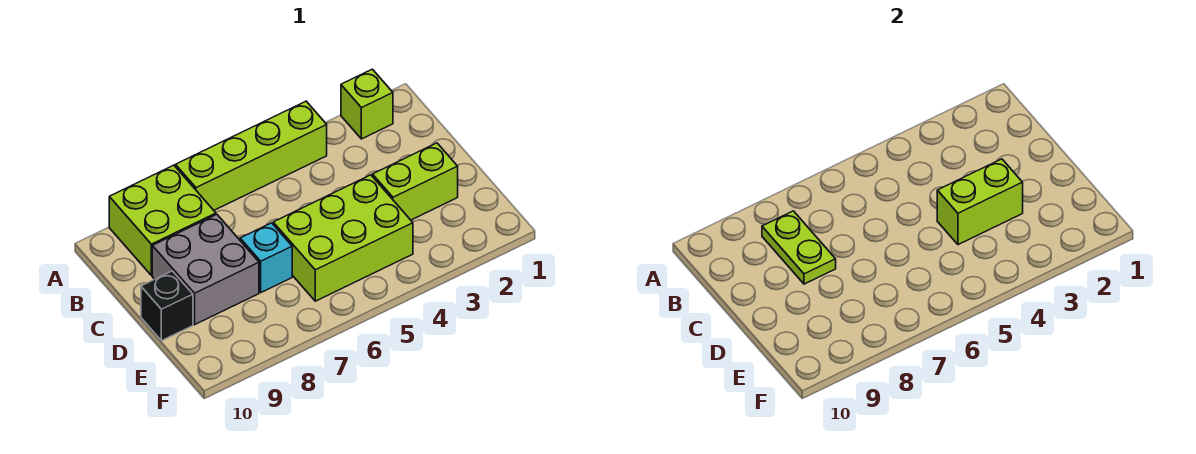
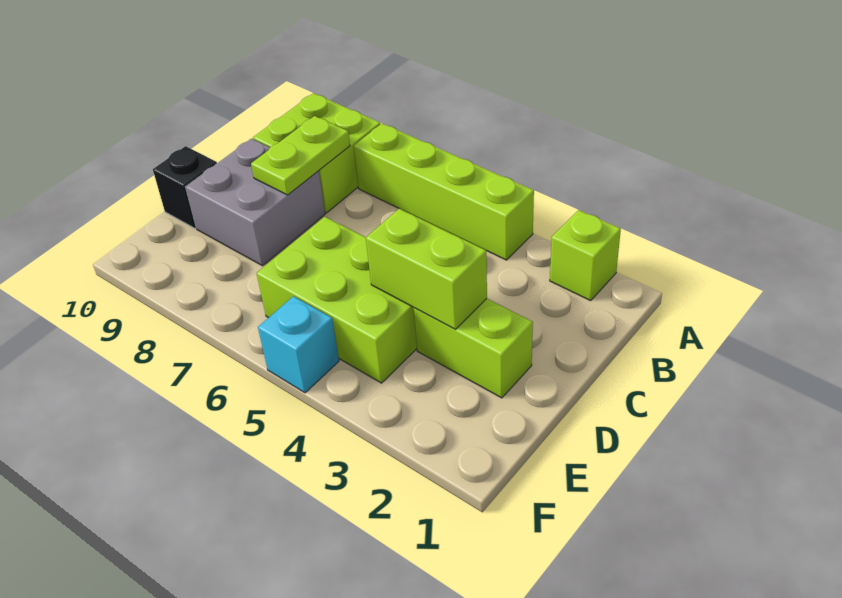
cyan brick D7 level 1 -> cyan brick F5 level 1

